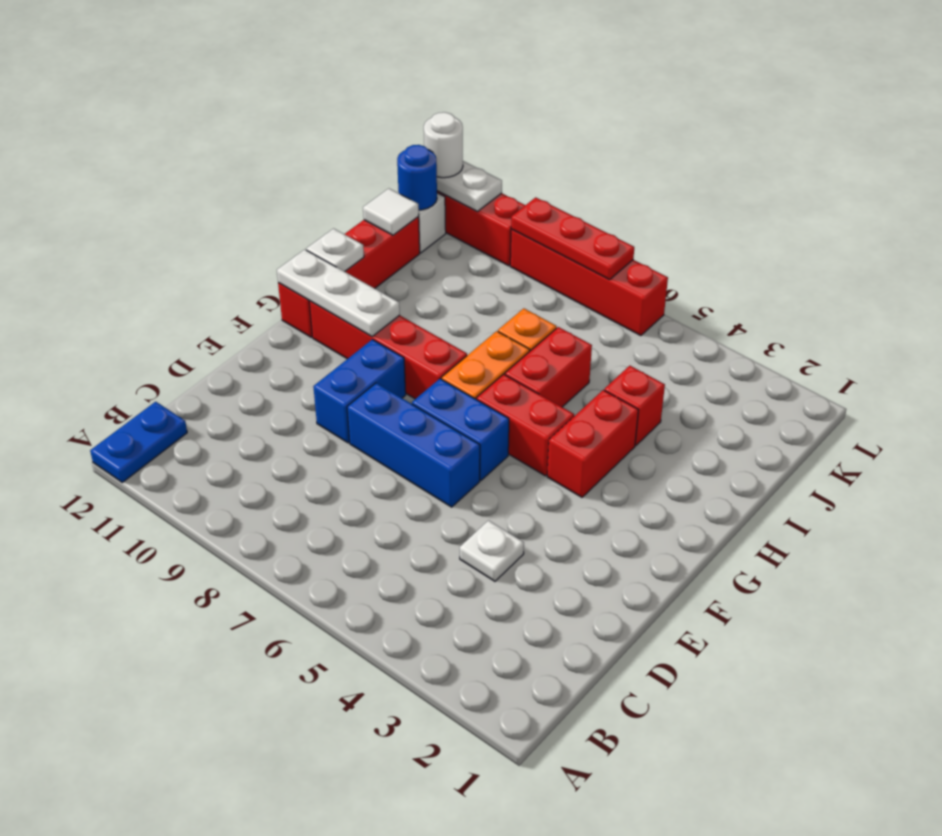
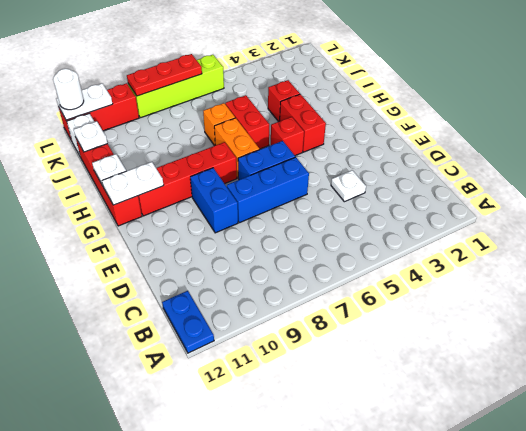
red brick G5:G6 level 1 -> red brick G5 level 1
white plate G10:G12 level 2 -> white plate G11:G12 level 2
white tile J12 level 2 -> white plate J12 level 2
blue round brick K12 level 2 -> none
red brick L6:L9 level 1 -> lime brick L6:L9 level 1

